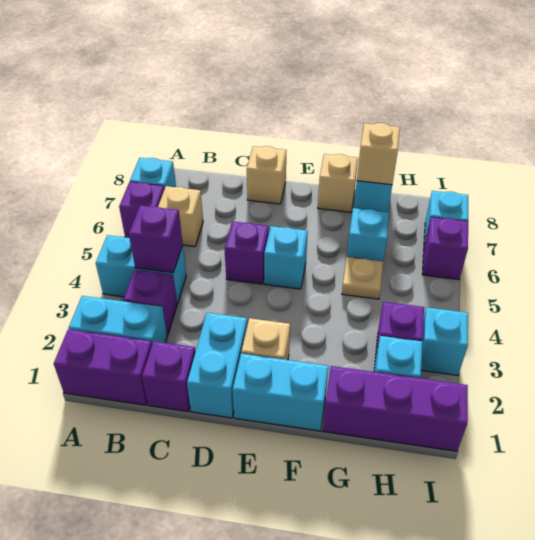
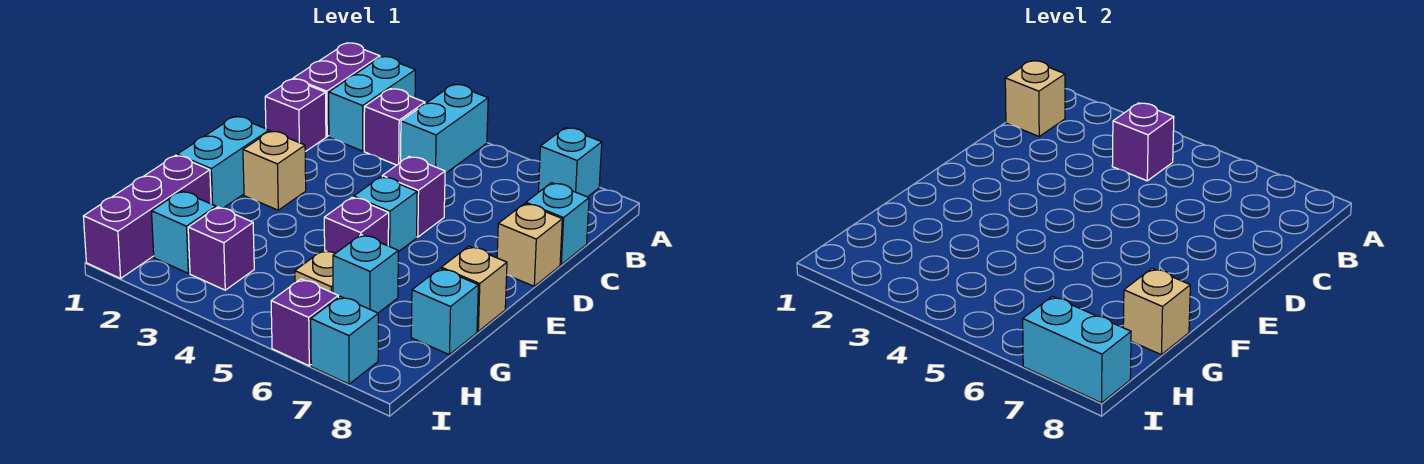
purple brick A6 level 1 -> purple brick F5 level 1
tan brick B6 level 1 -> tan brick B1 level 2
cyan brick D1:D2 level 1 -> cyan brick I7:I8 level 2
cyan brick I3 level 1 -> cyan brick C8 level 1

